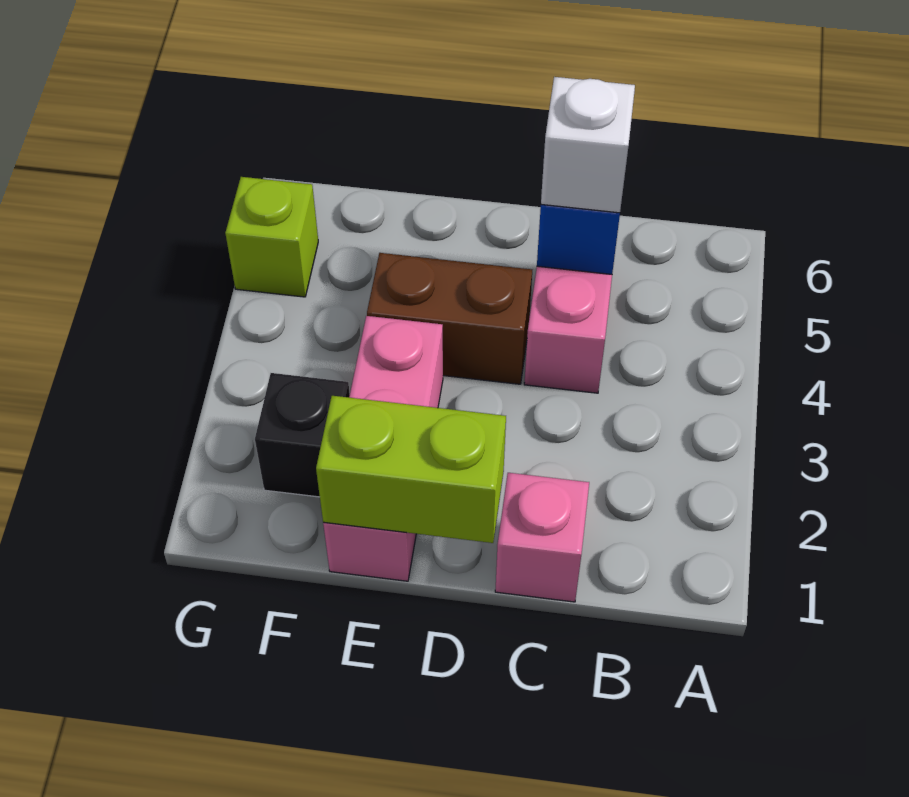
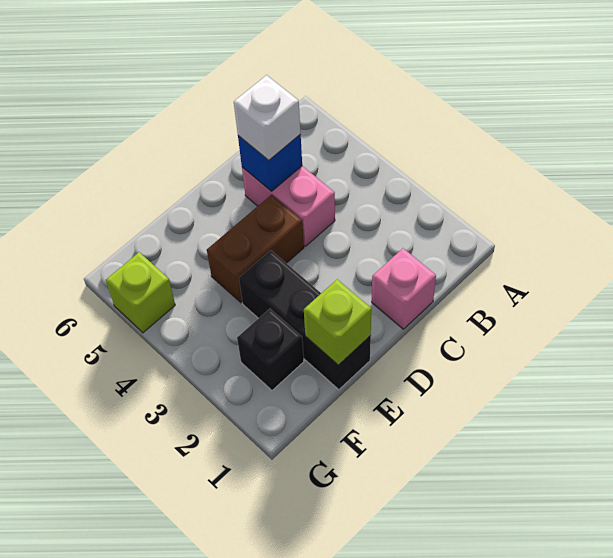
lime brick D1:E1 level 2 -> lime brick E1 level 2
pink brick E1:E3 level 1 -> black brick E1:E3 level 1

